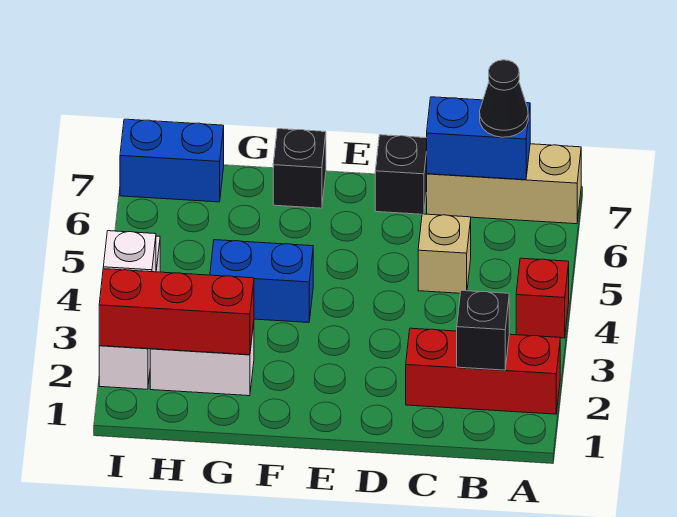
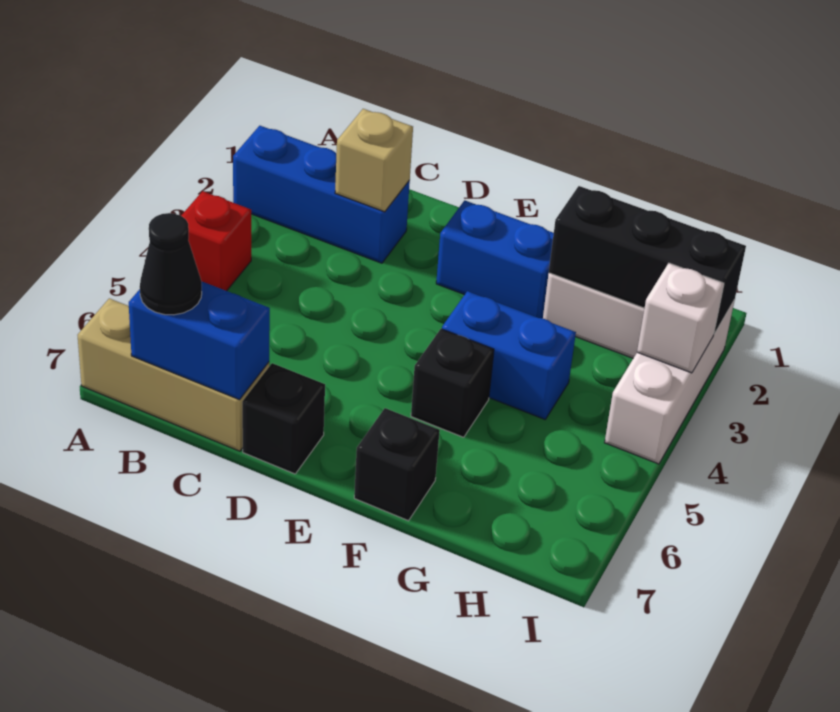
red brick A2:C2 level 1 -> blue brick A2:C2 level 1
black brick B2 level 2 -> black brick F5 level 1
tan brick C5 level 1 -> tan brick C2 level 2
red brick G2:I2 level 2 -> black brick G2:I2 level 2
blue brick H7:I7 level 1 -> blue brick E2:F2 level 1

